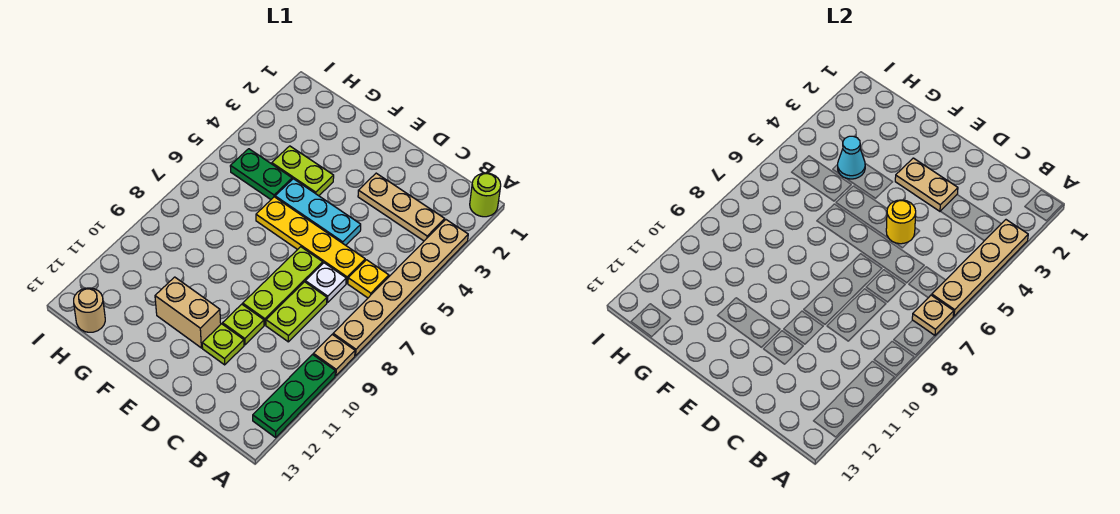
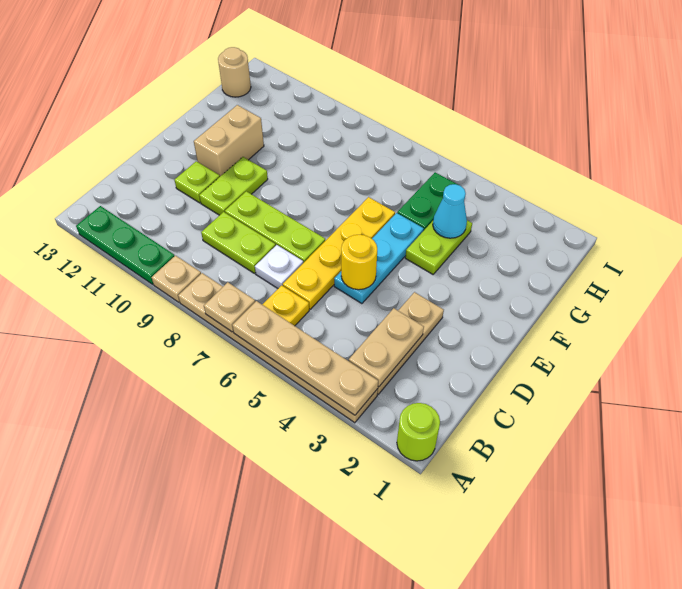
tan plate D3:E3 level 2 -> tan plate B3:C3 level 2
lime plate D10 level 1 -> lime plate D10:E10 level 1

